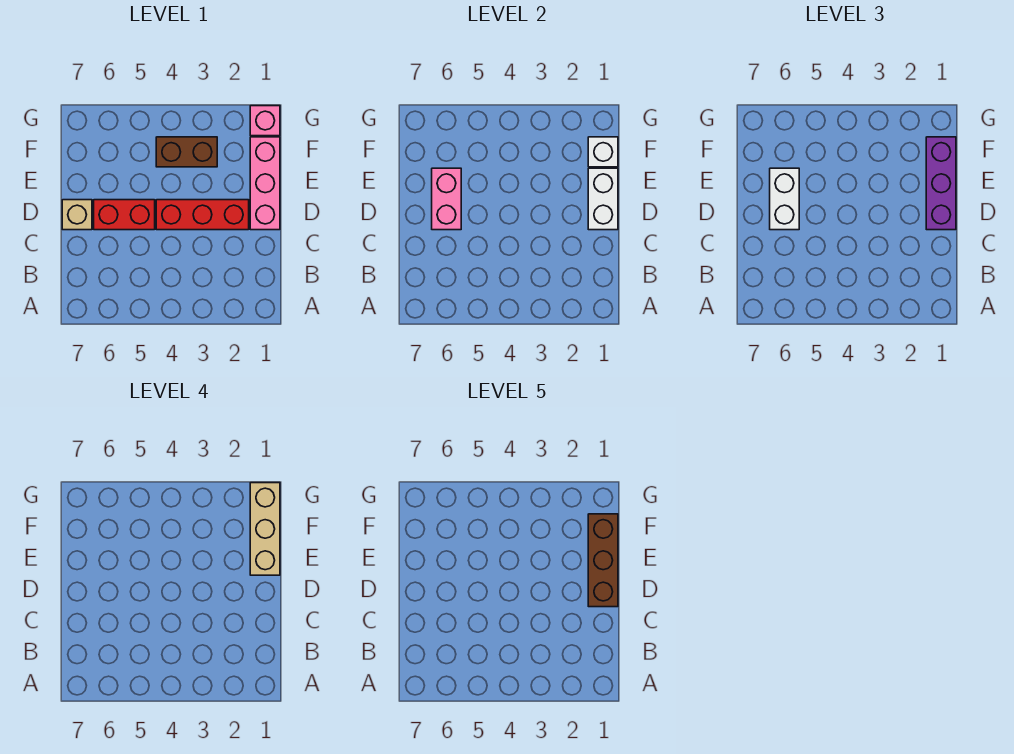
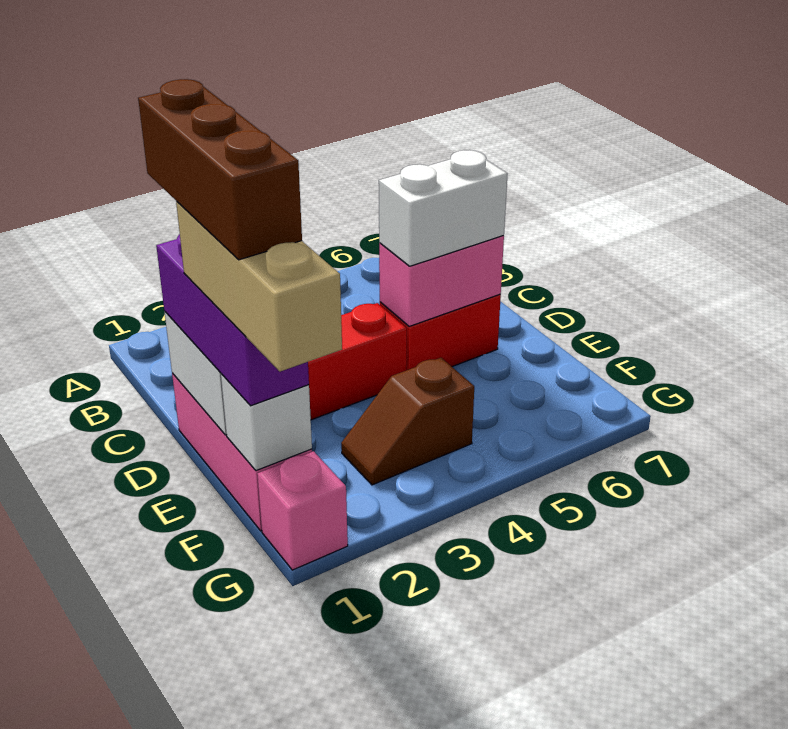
pink brick D6:E6 level 2 -> pink brick D5:D6 level 2
white brick D6:E6 level 3 -> white brick D5:D6 level 3
tan brick D7 level 1 -> none
brown brick F3:F4 level 1 -> brown slope F3:F4 level 1 top 4

